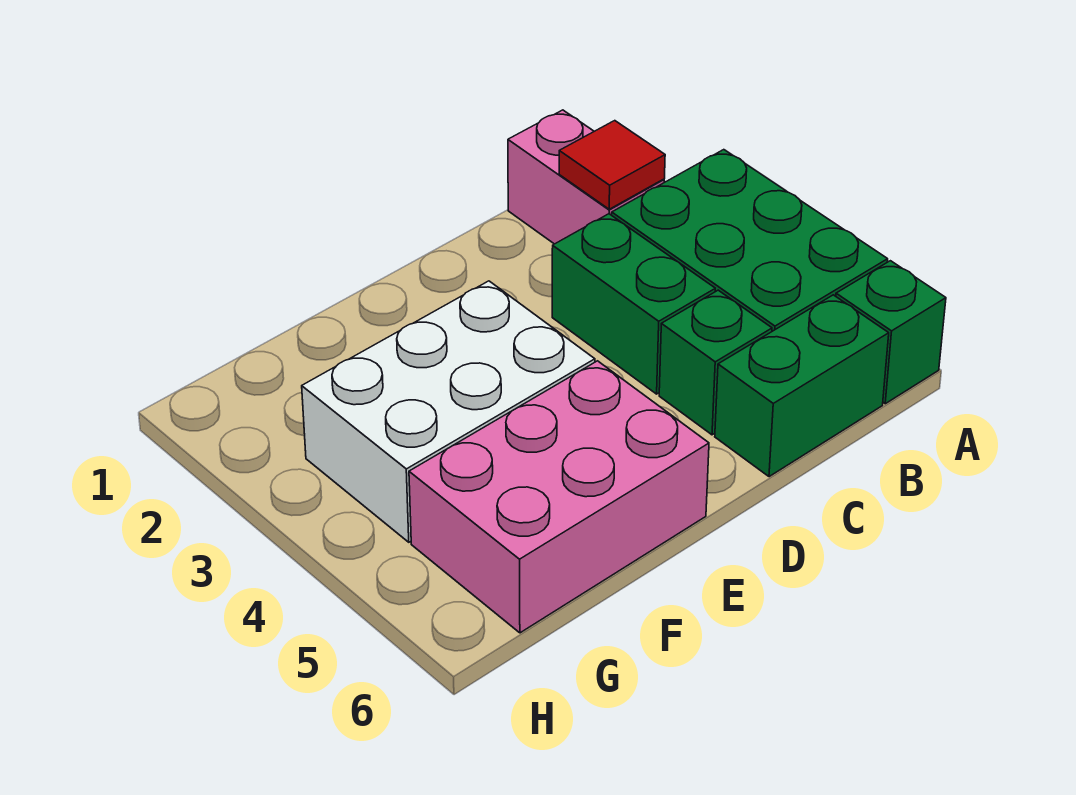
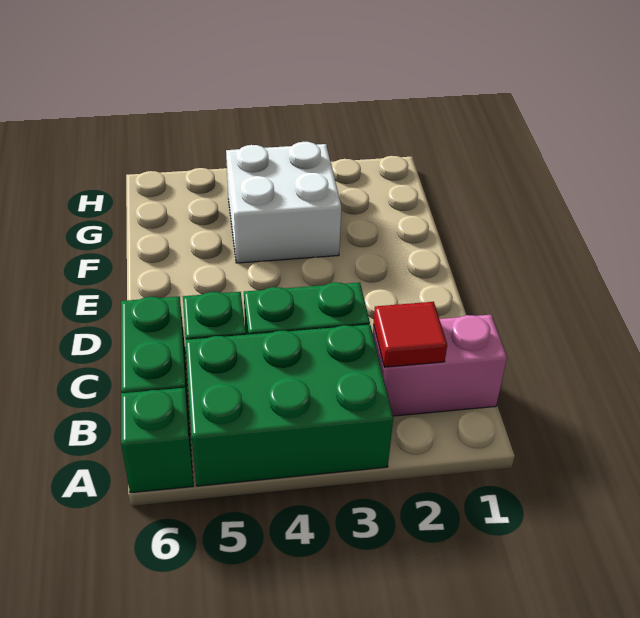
white brick E3:G4 level 1 -> white brick F3:G4 level 1
pink brick E5:G6 level 1 -> none

